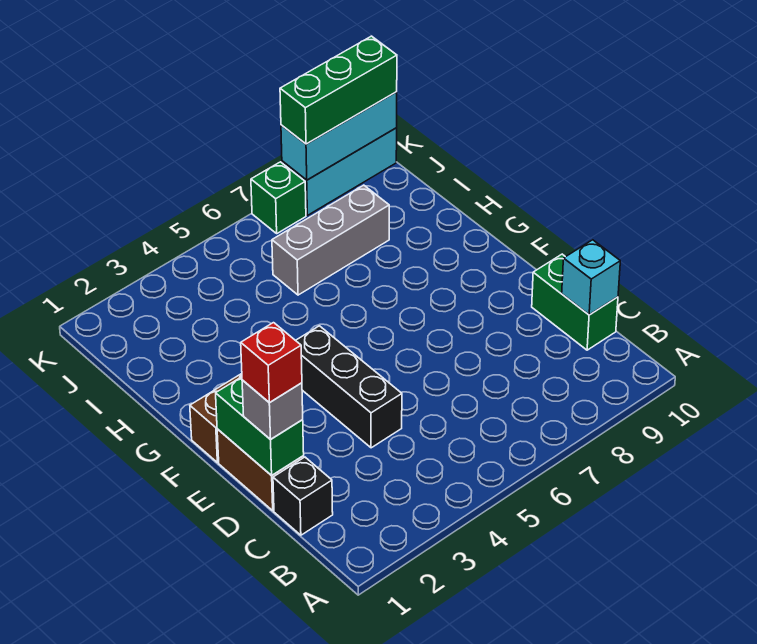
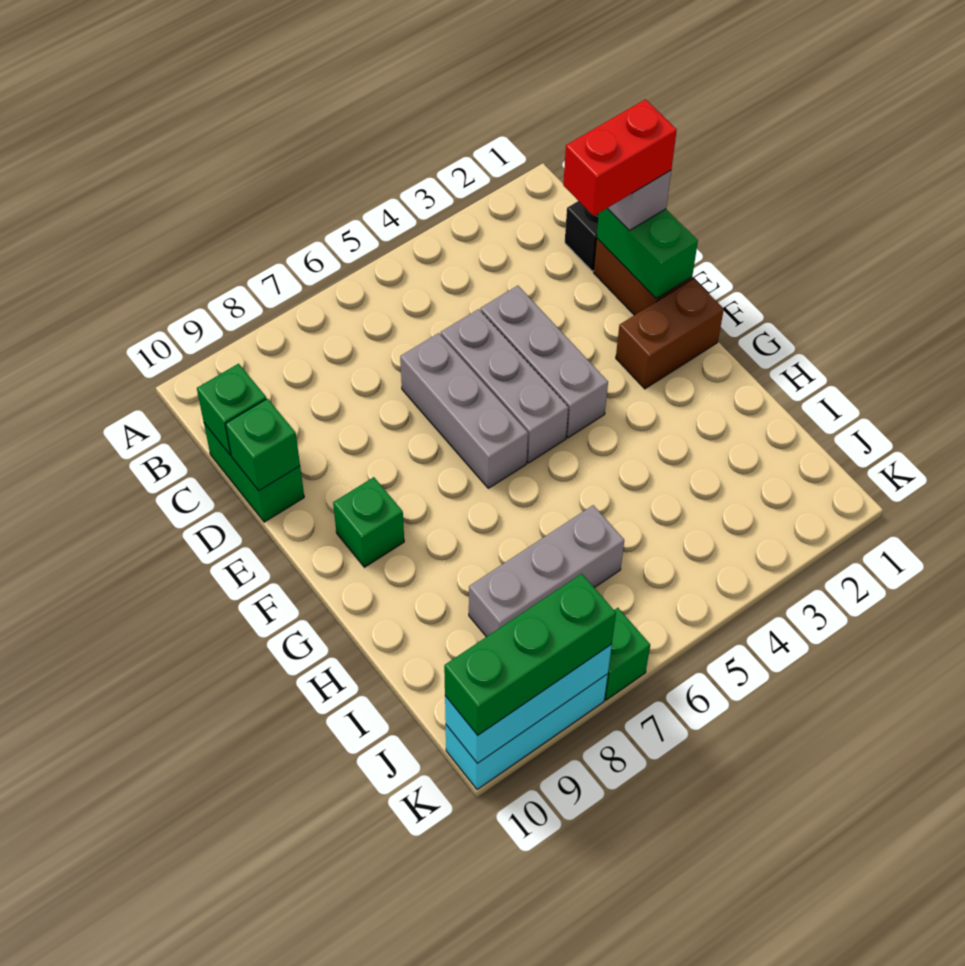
cyan brick C10 level 2 -> green brick C10 level 2
red brick D1 level 4 -> red brick D1:D2 level 4
black brick D4:F4 level 1 -> grey brick D4:F4 level 1
none -> grey brick D5:F5 level 1
none -> grey brick D6:F6 level 1
none -> green brick D10 level 2
none -> green brick F9 level 1

